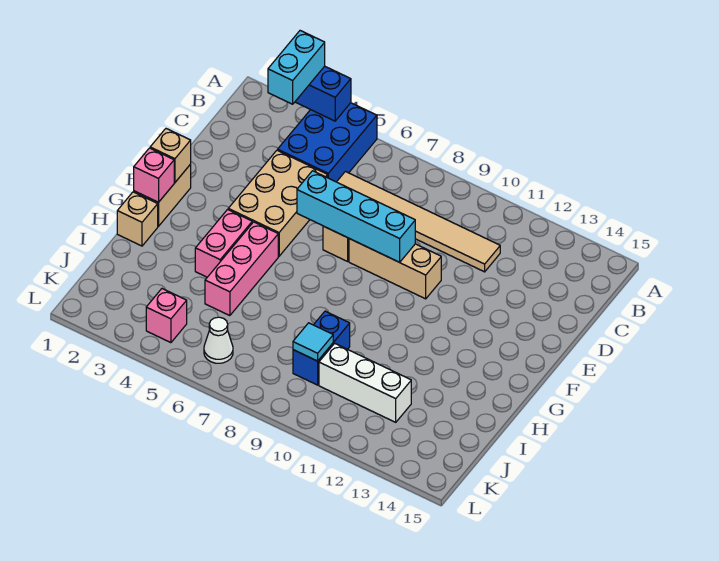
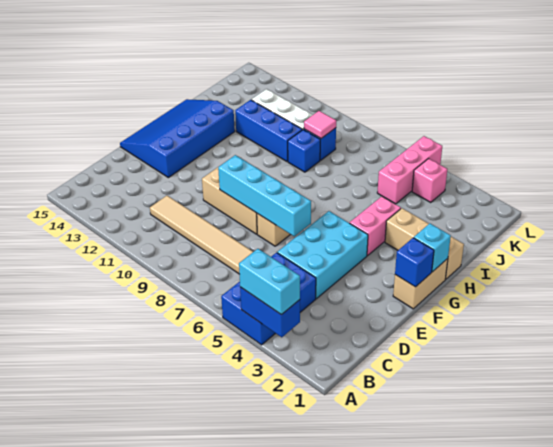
cyan brick A3:B3 level 3 -> cyan brick A3:A4 level 3
tan brick D4:F5 level 1 -> cyan brick D4:F5 level 1
none -> blue slope E13:H15 level 1 top 13
tan brick F1 level 2 -> blue brick F1 level 2
pink brick G1 level 2 -> cyan brick G1 level 2
pink brick G5:I5 level 1 -> pink brick J5:L5 level 1
tan brick H1 level 1 -> tan brick H1:H3 level 1
none -> blue brick I10:I12 level 1
cyan tile J9 level 2 -> pink tile J9 level 2
white cone K6 level 1 -> none

